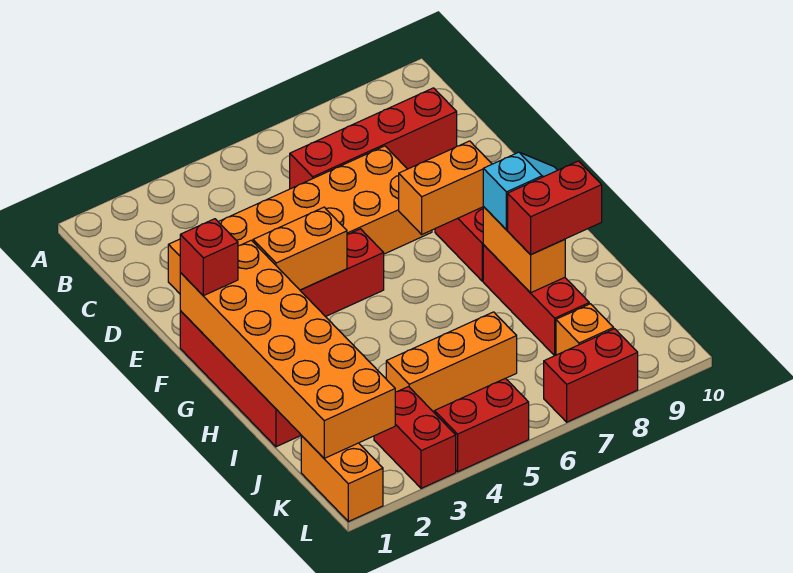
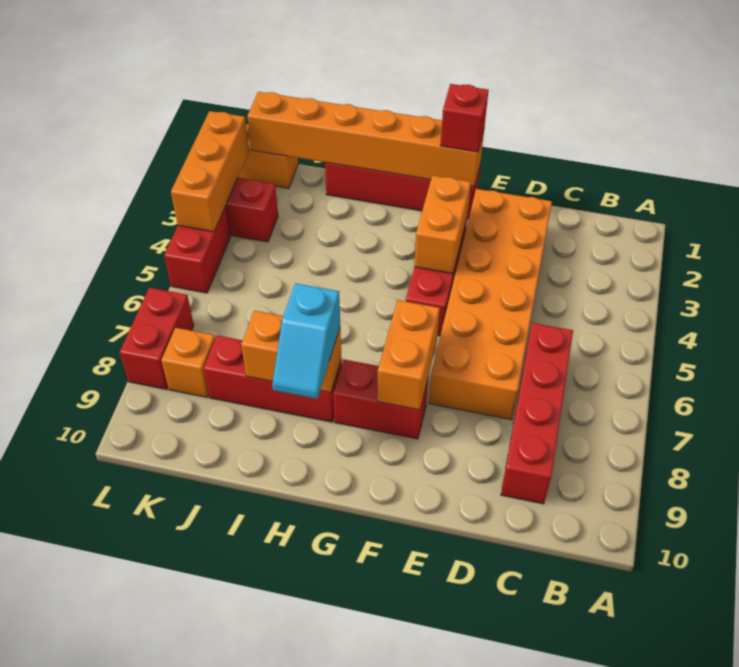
orange brick F1:K2 level 2 -> orange brick F1:K1 level 2
red brick I8:I9 level 3 -> none
orange brick J4:J6 level 1 -> orange brick L2:L4 level 2

